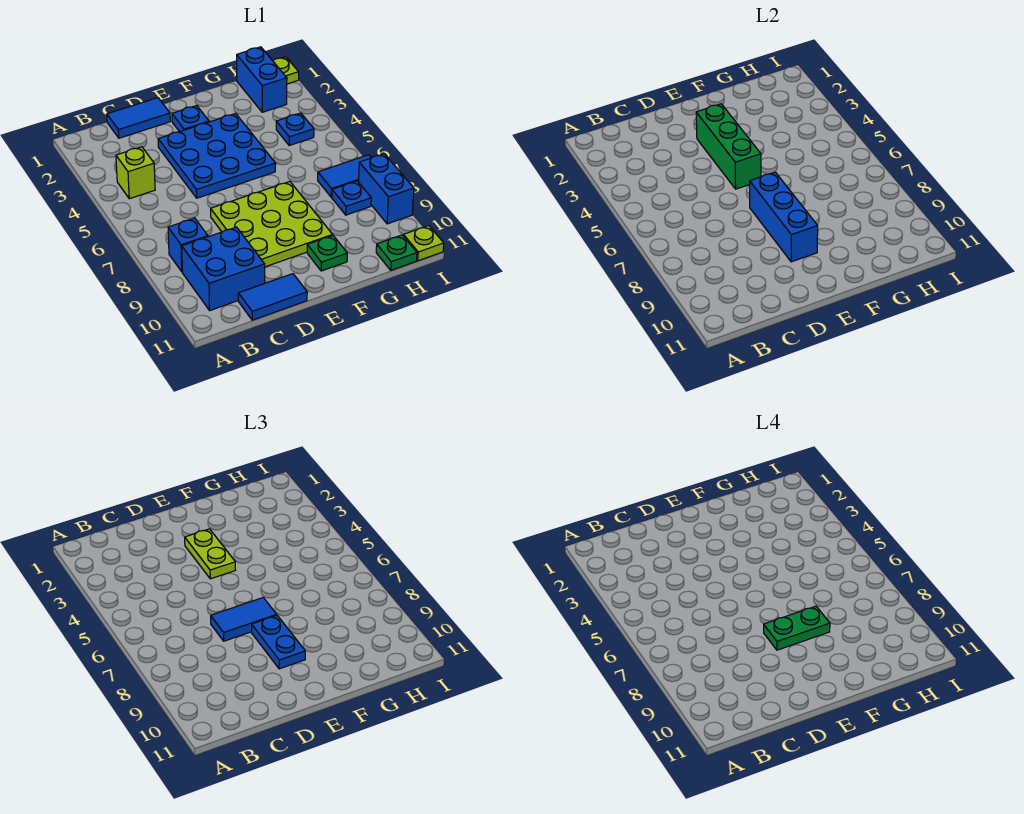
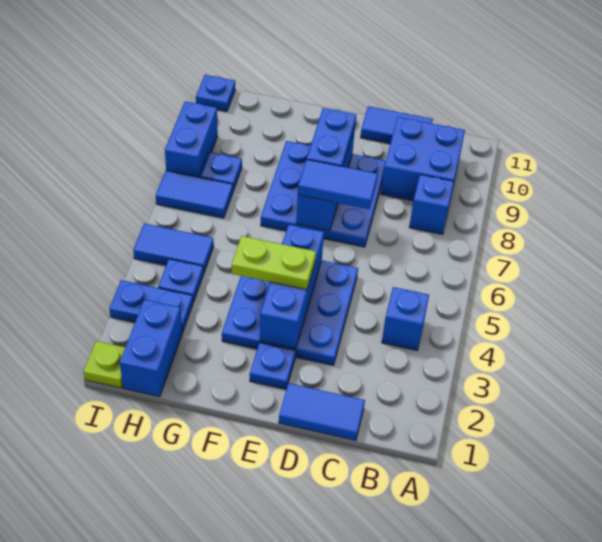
lime brick B4 level 1 -> blue brick B4 level 1
lime plate D7:F9 level 1 -> blue plate D7:F9 level 1
green brick E3:E5 level 2 -> blue brick E3:E5 level 2
lime plate E3:E4 level 3 -> lime plate E4:F4 level 3
green plate E8:F8 level 4 -> none
green plate F10 level 1 -> none
none -> blue plate H3:I3 level 1
none -> blue tile H5:I5 level 1
green plate H11 level 1 -> none
lime plate I11 level 1 -> blue plate I11 level 1

